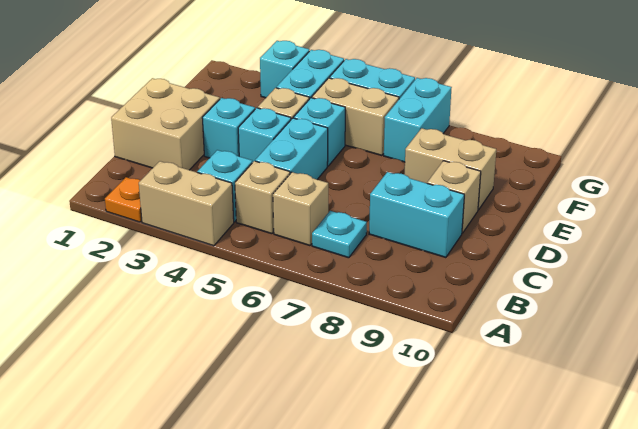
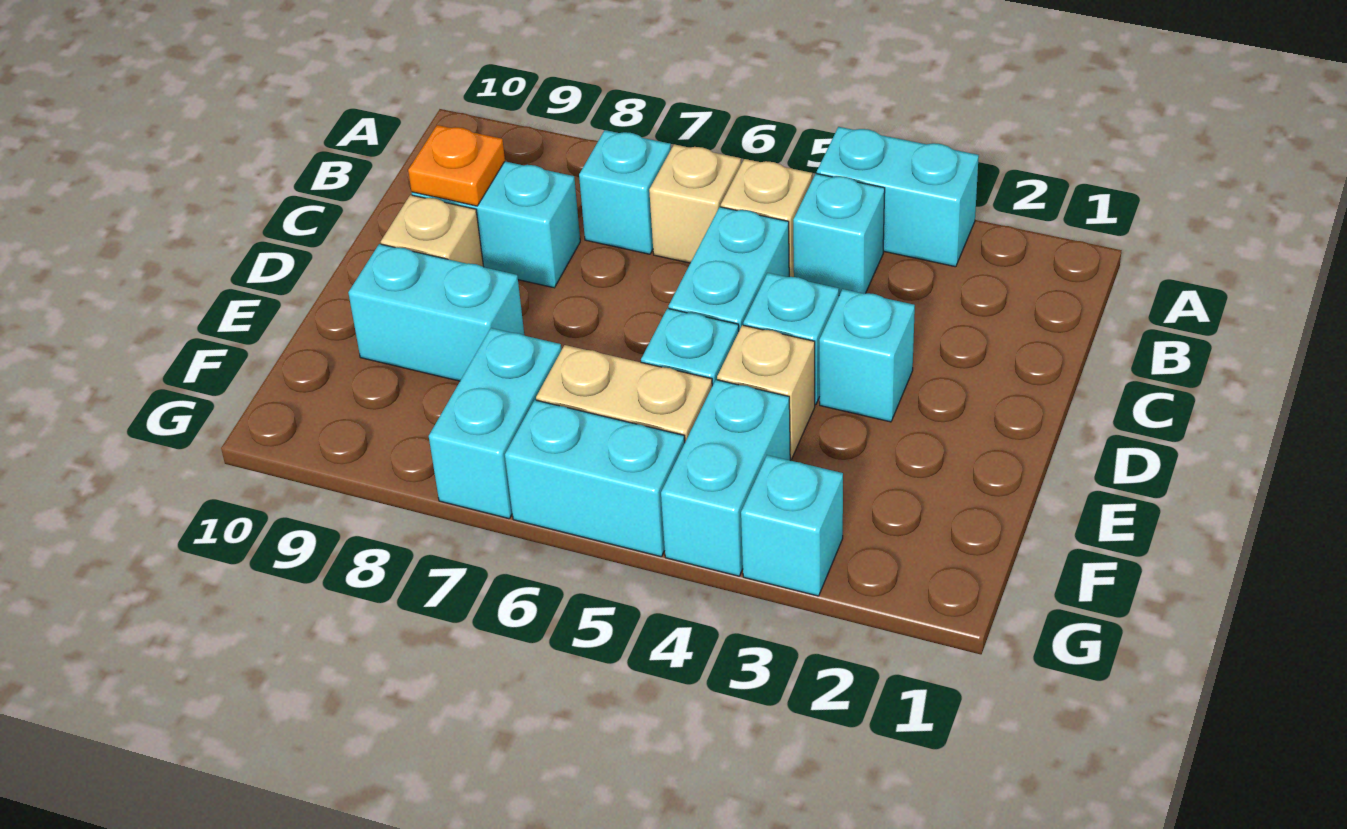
orange plate A2 level 1 -> orange plate C9 level 2
tan brick A3:A4 level 1 -> cyan brick A3:A4 level 1
cyan plate B7 level 1 -> cyan brick B7 level 1
tan brick C1:D2 level 1 -> none
tan brick E8:E9 level 1 -> cyan brick E8:E9 level 1

